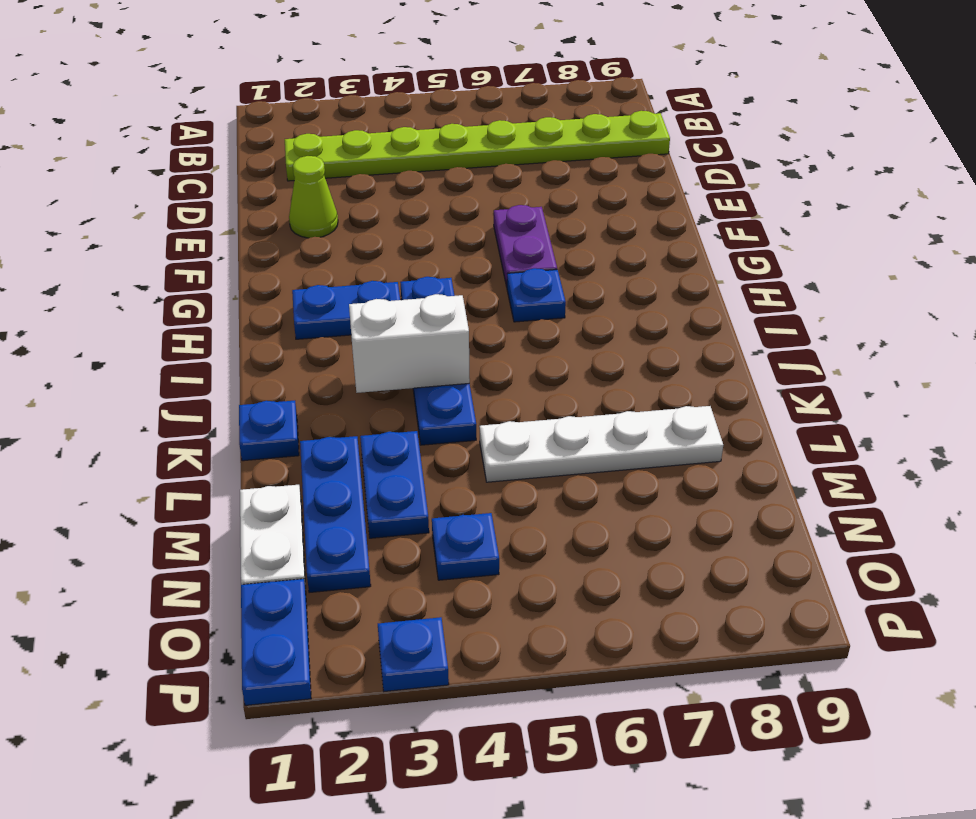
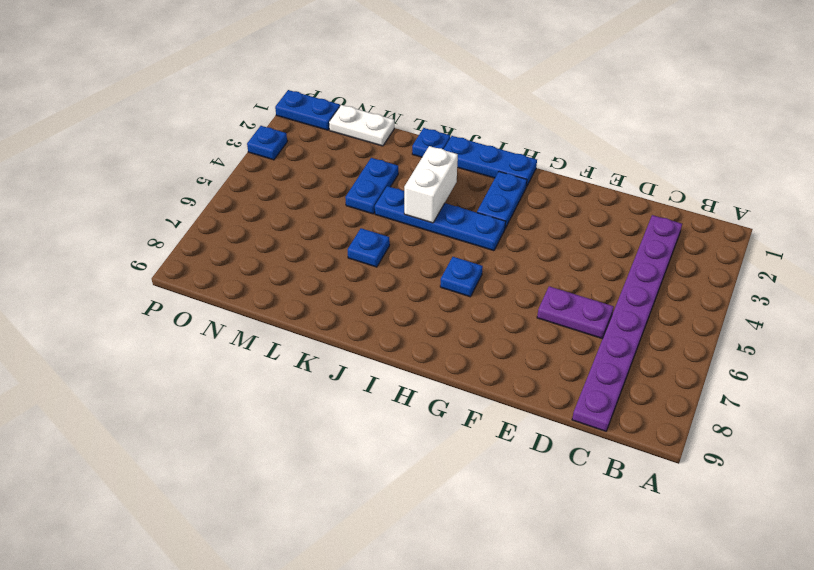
lime plate C2:C9 level 1 -> purple plate C2:C9 level 1
lime cone E2 level 1 -> none
purple plate F6:G6 level 1 -> purple plate D6:E6 level 1
blue plate L2:N2 level 1 -> blue plate H1:J1 level 1
blue plate L3:M3 level 1 -> blue plate L3:L4 level 1
white plate L5:L8 level 1 -> none
blue plate N4 level 1 -> blue plate K6 level 1

